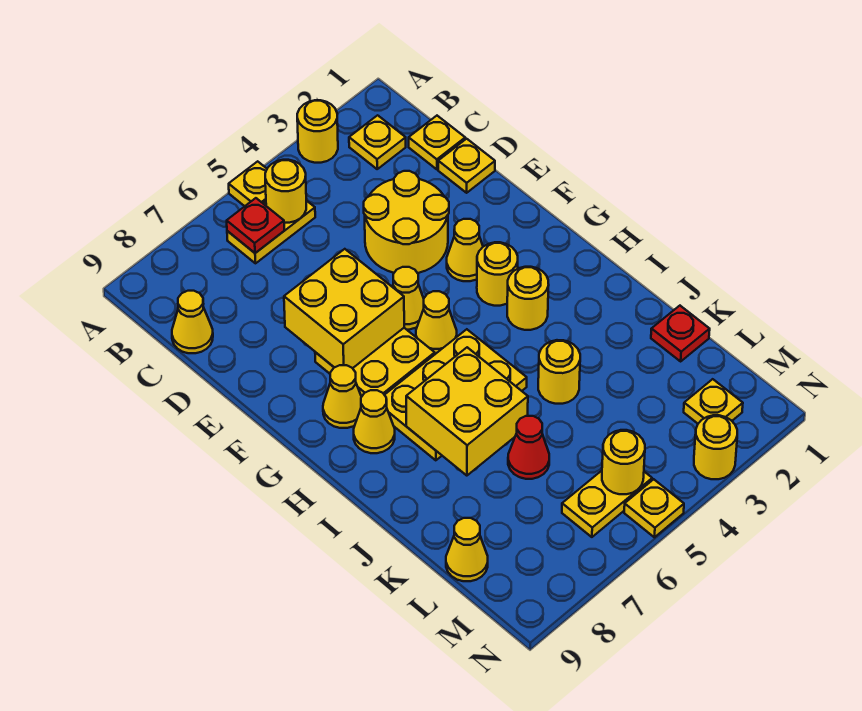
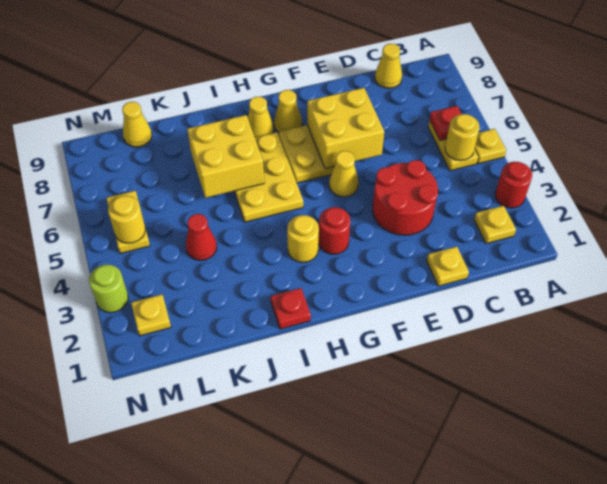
yellow round brick A3 level 1 -> red round brick A3 level 1
yellow plate C1 level 1 -> none
yellow round brick D3:E4 level 1 -> red round brick D3:E4 level 1
yellow cone F3 level 1 -> none
yellow round brick G3 level 1 -> red round brick G3 level 1
yellow cone G5 level 1 -> none
yellow round brick J4 level 1 -> none
red plate K1 level 1 -> red plate I1 level 1
red cone K6 level 1 -> red cone K4 level 1
yellow round brick N3 level 1 -> lime round brick N3 level 1
yellow plate N5 level 1 -> none

